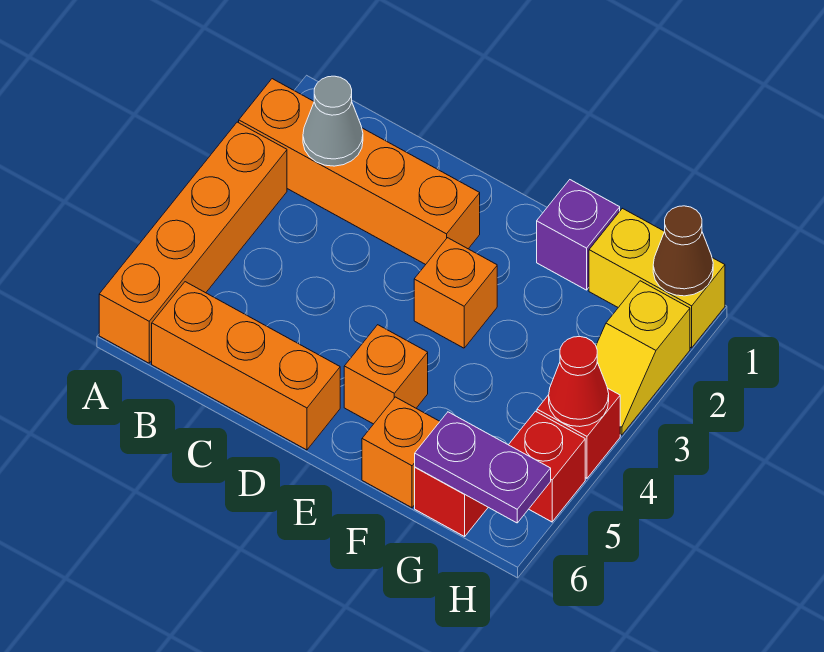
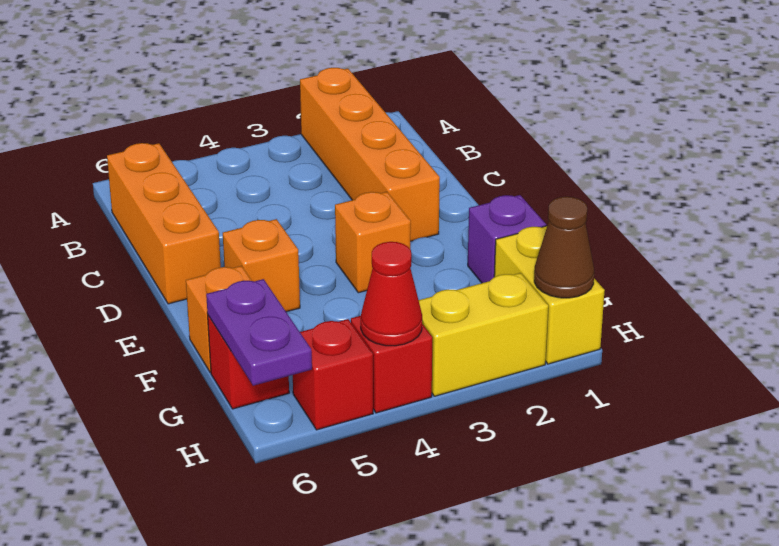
orange brick A3:A6 level 1 -> none
grey cone B2 level 2 -> none
yellow slope H2:H3 level 1 top 2 -> yellow brick H2:H3 level 1

